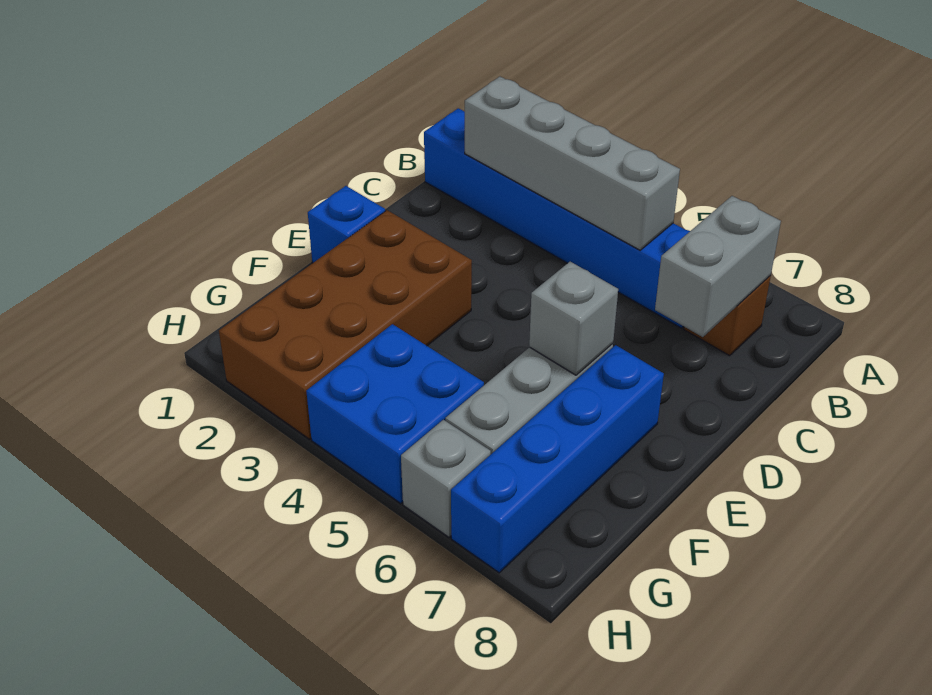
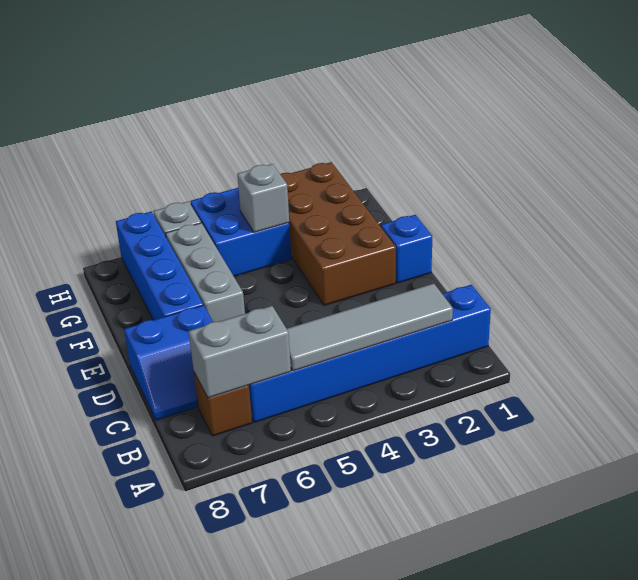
grey brick B2:B5 level 2 -> grey tile B2:B5 level 2
grey brick B7:C7 level 2 -> grey brick B6:B7 level 2
none -> blue slope C7:D8 level 1 top D
grey brick E6 level 2 -> grey brick G4 level 2

